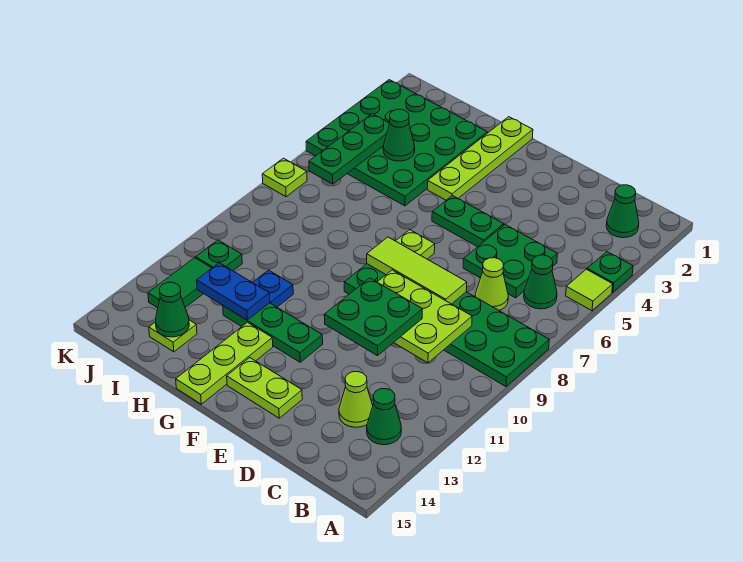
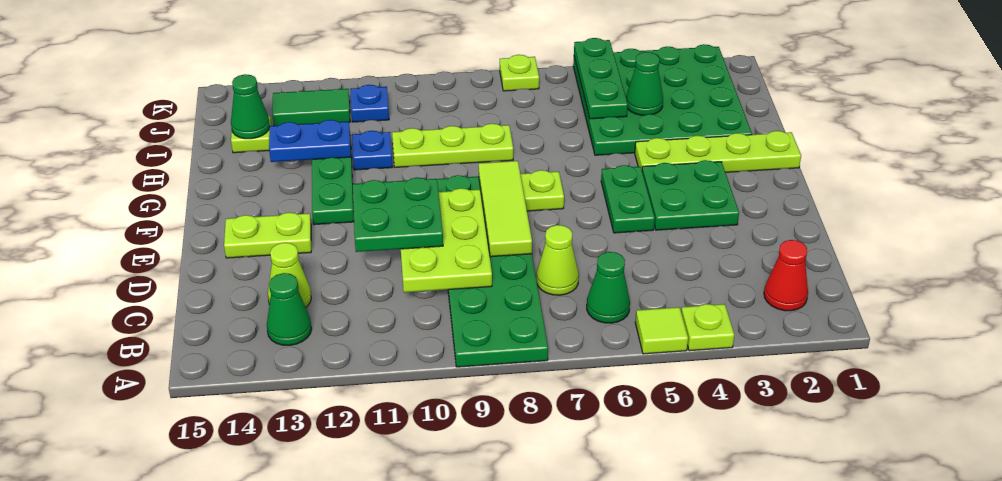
green plate A4 level 1 -> lime plate A4 level 1
green cone B2 level 1 -> red cone B2 level 1
green plate C5:D6 level 1 -> green plate E3:F4 level 1
lime plate E14:F14 level 1 -> lime plate E13:E14 level 1
lime plate G13:G15 level 1 -> lime plate H8:H10 level 1
blue plate H12:I12 level 2 -> blue plate H12:H13 level 2
green plate J4:J6 level 2 -> green plate I5:K5 level 2
green plate J11 level 1 -> blue plate J11 level 1

